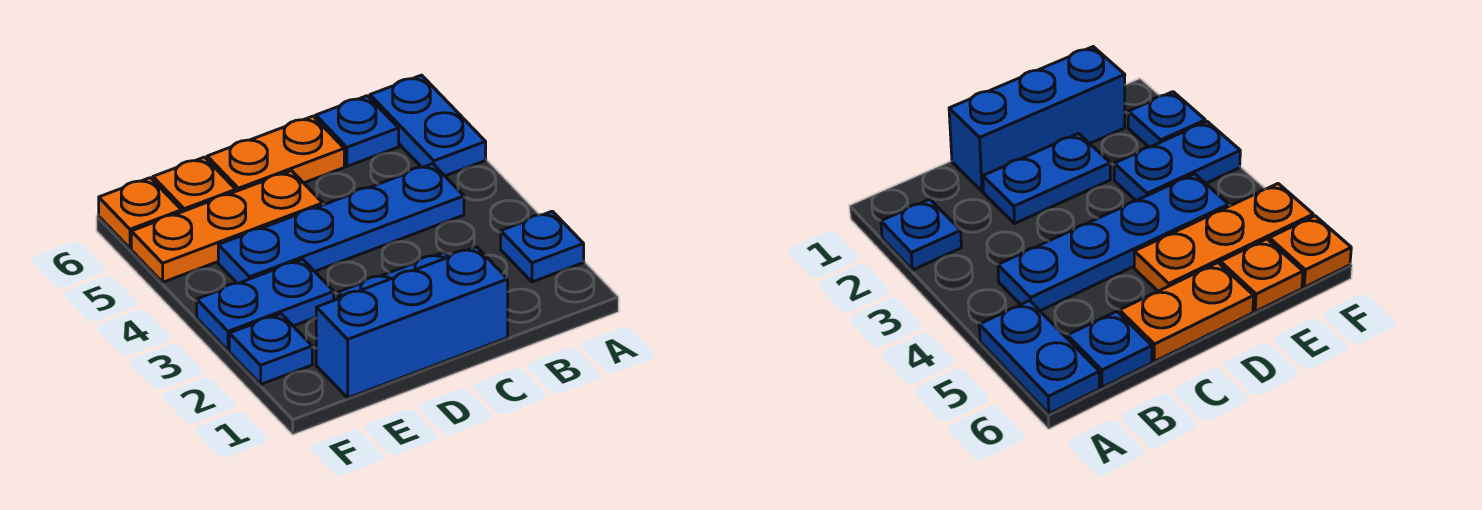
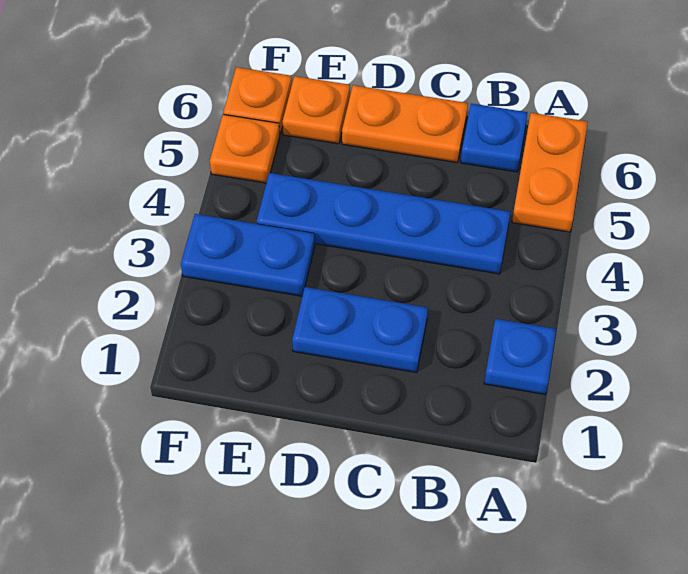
blue plate A5:A6 level 1 -> orange plate A5:A6 level 1
blue brick C1:E1 level 1 -> none
orange plate D5:F5 level 1 -> orange plate F5 level 1
blue plate F2 level 1 -> none

